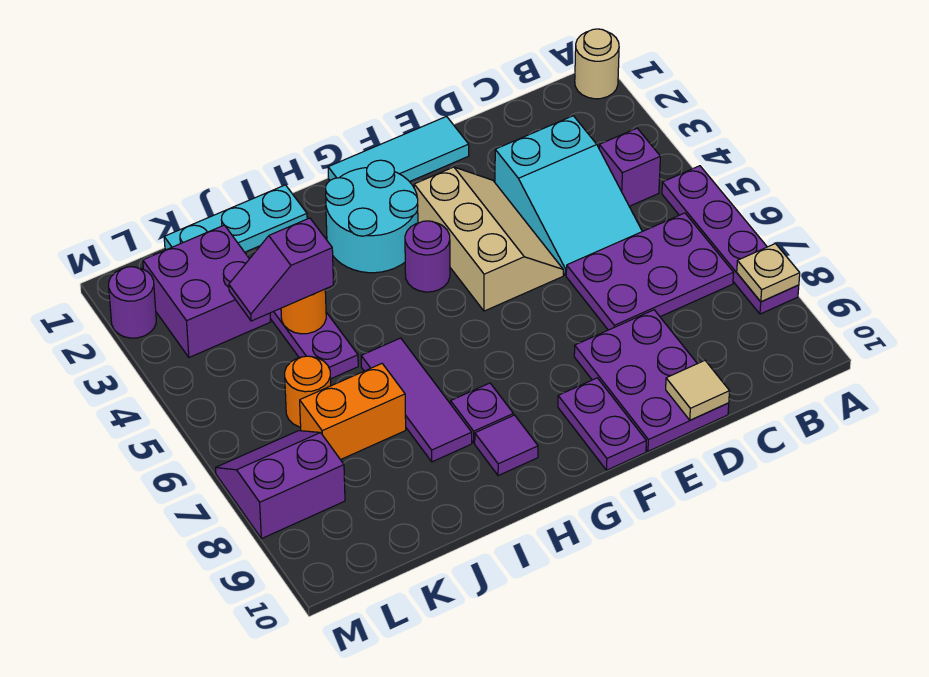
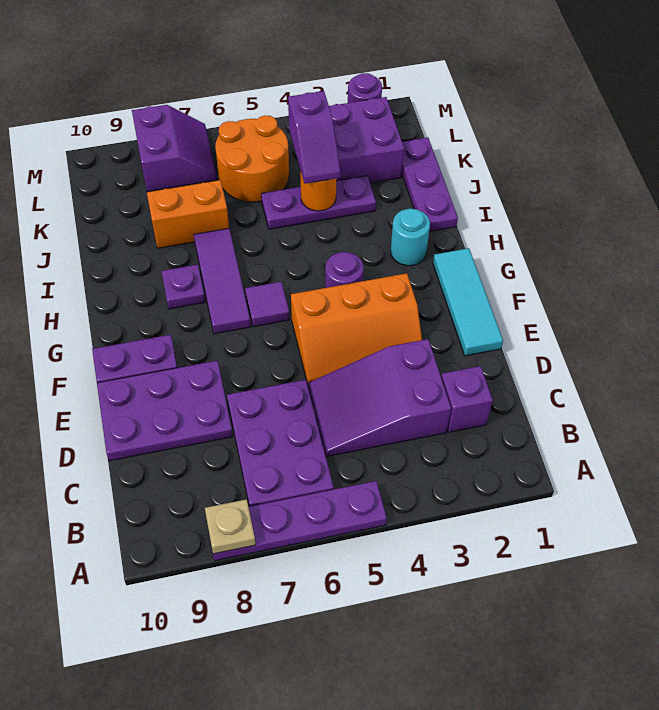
tan round brick A1 level 1 -> none
purple brick B4 level 1 -> purple brick C2 level 1
cyan slope C3:D5 level 1 top 3 -> purple slope C3:D5 level 1 top 3
tan tile D10 level 2 -> none
tan slope E3:F5 level 1 top F -> orange slope E3:F5 level 1 top F
cyan round brick G2:H3 level 1 -> cyan round brick H2 level 1
purple tile H9 level 1 -> purple tile G6 level 1
cyan plate I1:K1 level 1 -> purple plate I1:K1 level 1
purple tile I6:I8 level 1 -> purple tile G7:I7 level 1
purple slope J4:K4 level 3 top J -> purple slope J4:K4 level 3 top K
orange brick J7:K7 level 1 -> orange brick J7:J8 level 1
orange round brick K6 level 1 -> orange round brick K5:L6 level 1

